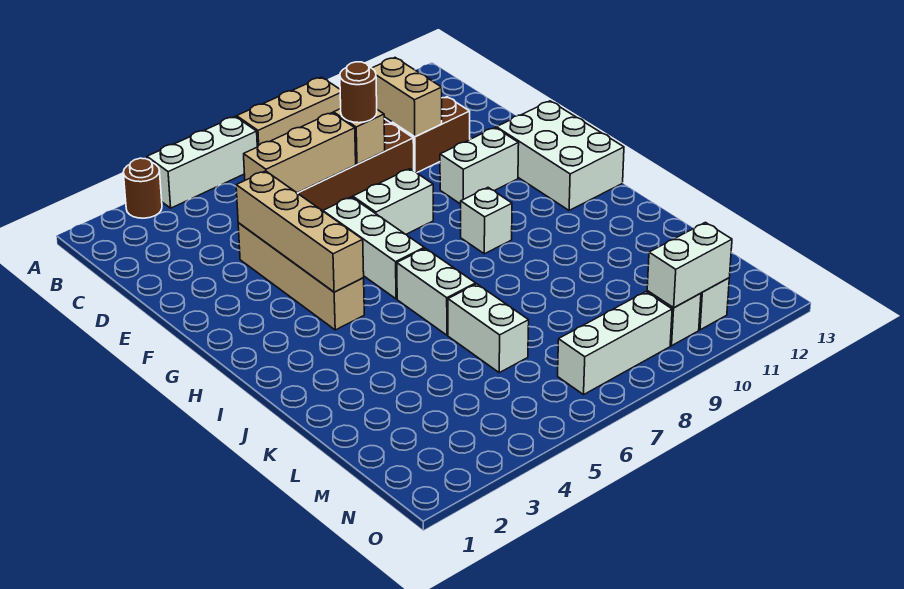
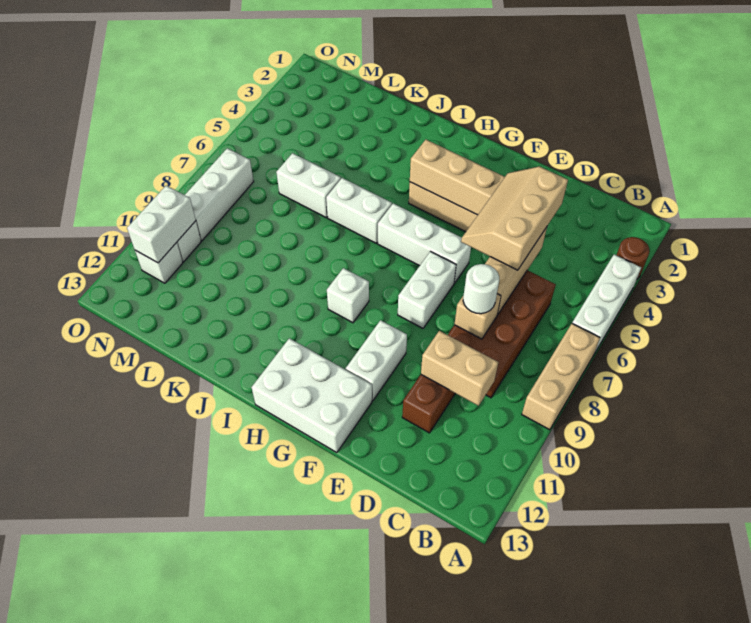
none -> tan slope D4:E6 level 3 top D
brown round brick D8 level 3 -> white round brick D8 level 3

